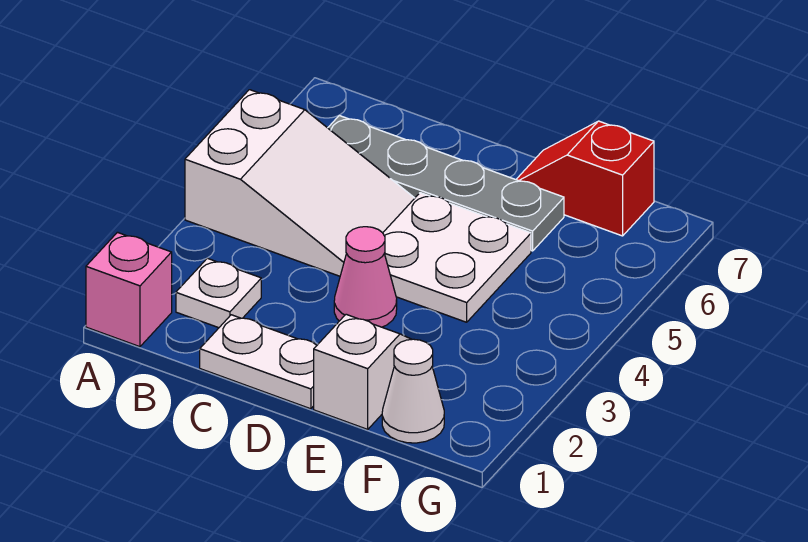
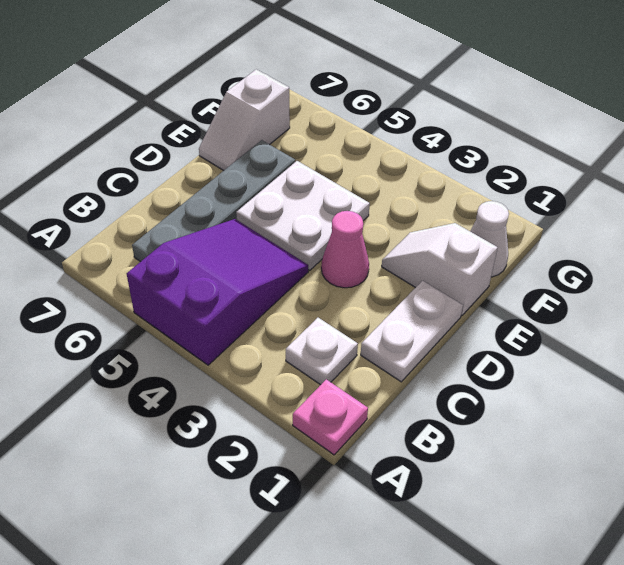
pink brick A1 level 1 -> pink plate A1 level 1
white slope A4:C5 level 1 top A -> purple slope A4:C5 level 1 top A
red slope E7:F7 level 1 top F -> white slope E7:F7 level 1 top F

